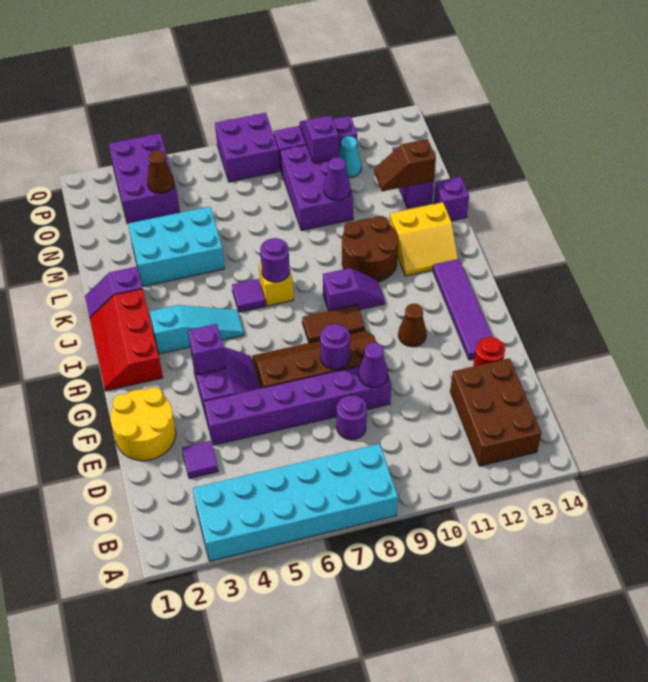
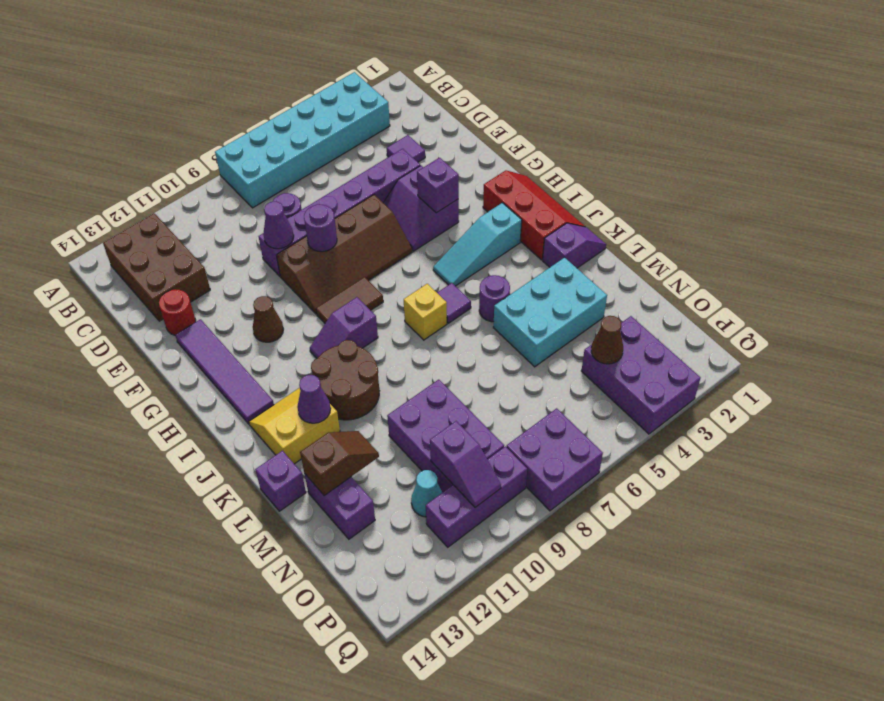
yellow round brick E1:F2 level 1 -> none
purple round brick J7 level 2 -> purple round brick K5 level 1
purple cone M10 level 2 -> purple cone K12 level 2

